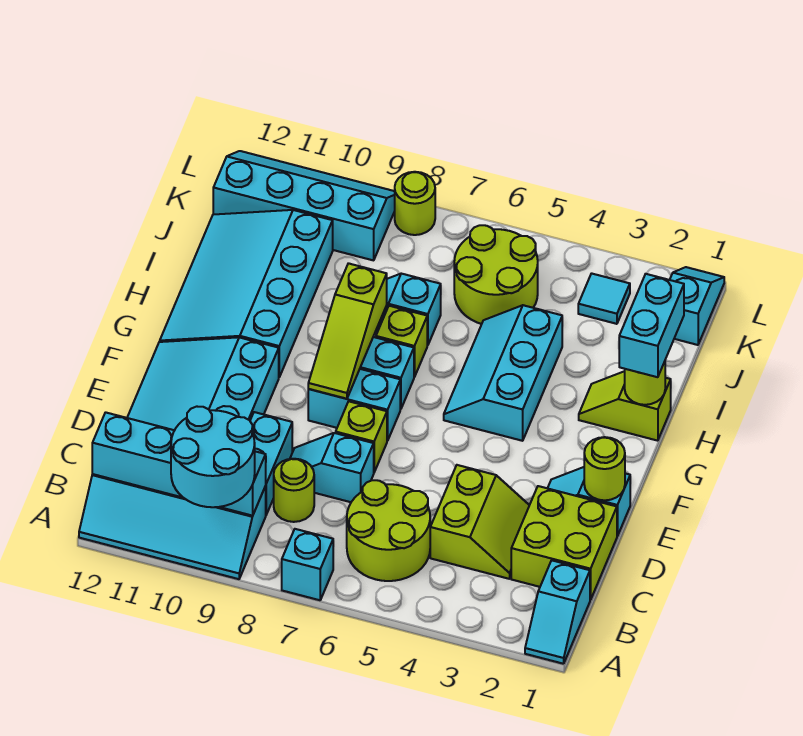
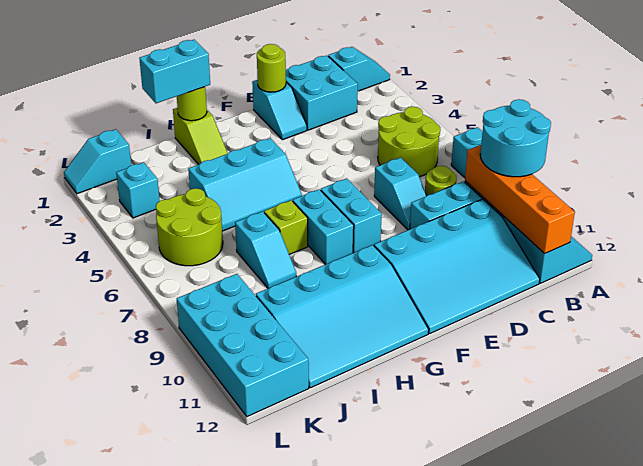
cyan brick B9:B12 level 2 -> orange brick B9:B12 level 2
lime brick C1:D2 level 1 -> cyan brick C1:D2 level 1
lime slope C3:D4 level 1 top 4 -> none
lime brick E7 level 1 -> none
lime slope F8:H8 level 2 top H -> none
cyan tile K3 level 1 -> cyan brick K3 level 1
cyan slope K9:L12 level 1 top K -> cyan brick K9:L12 level 1
lime round brick L8 level 1 -> none

